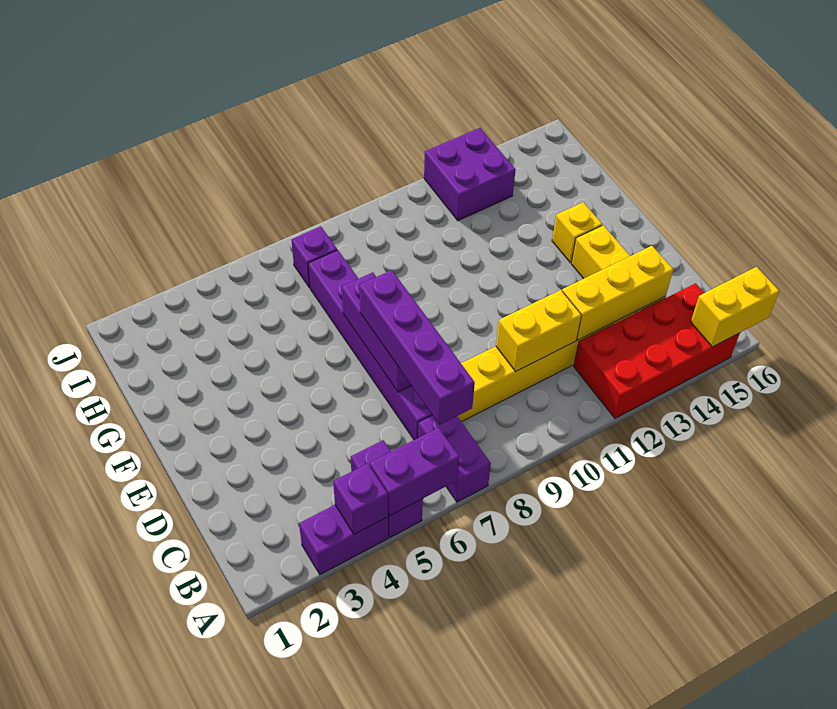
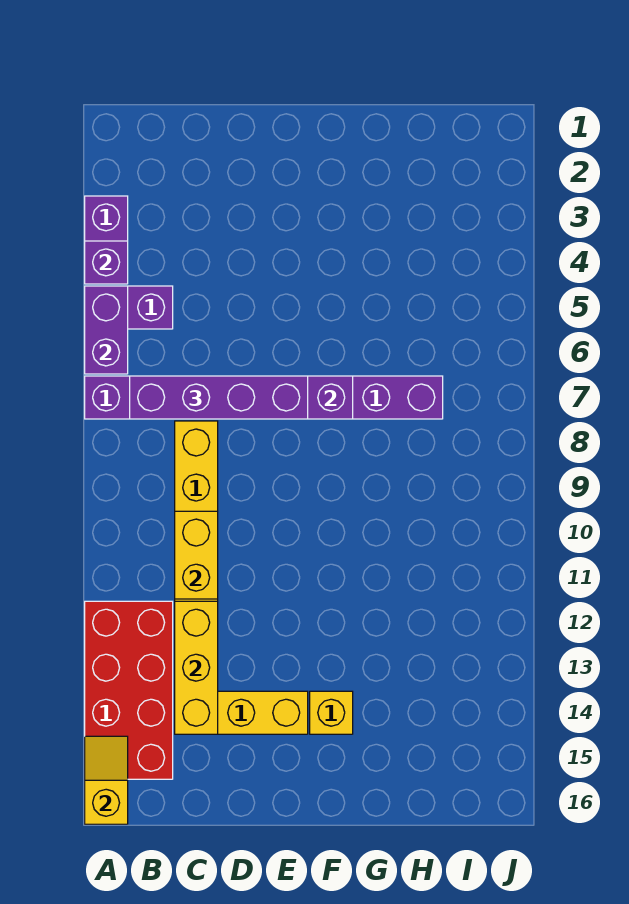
yellow brick A15:A16 level 2 -> yellow slope A15:A16 level 2 top 16
purple brick I7 level 1 -> none
purple brick I12:J13 level 1 -> none

